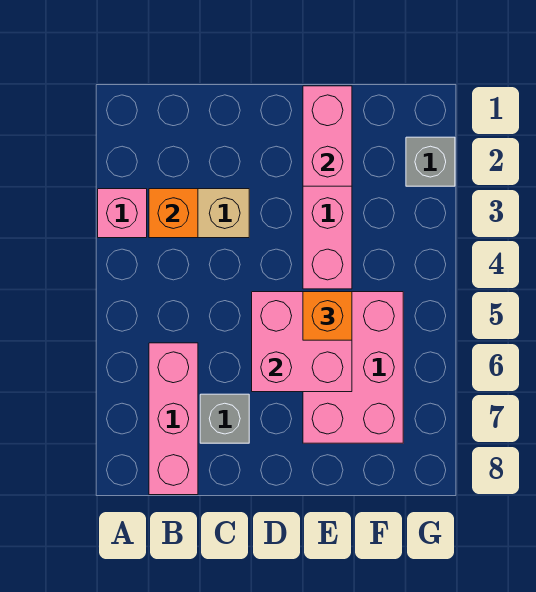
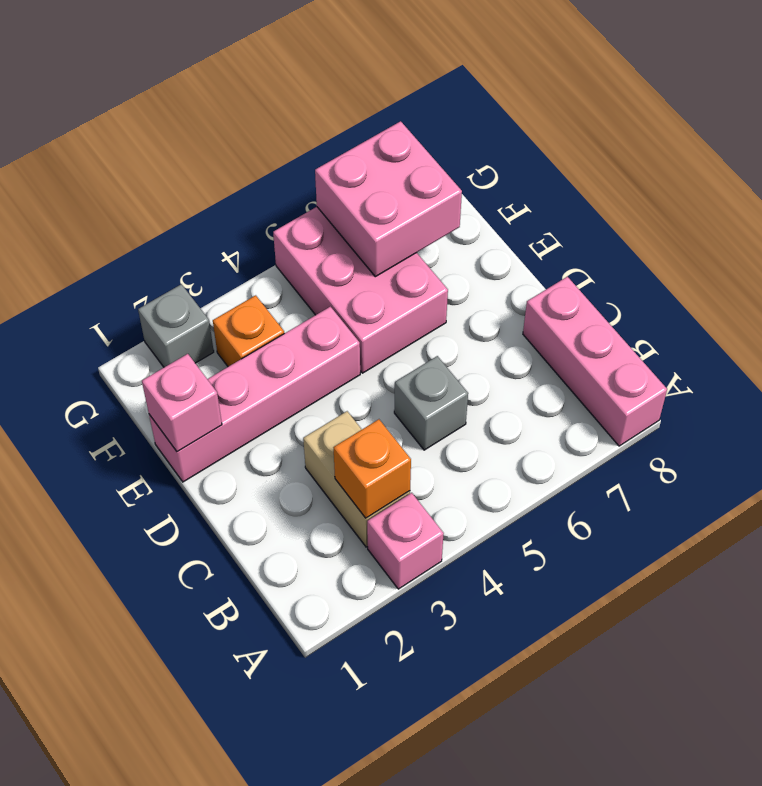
pink brick B6:B8 level 1 -> pink brick A8:C8 level 1
grey brick C7 level 1 -> grey brick C5 level 1
pink brick D5:E6 level 2 -> pink brick F6:G7 level 2
pink brick E1:E2 level 2 -> pink brick E1 level 2
pink brick E5:F7 level 1 -> pink brick E5:G6 level 1
orange brick E5 level 3 -> orange brick F3 level 1

